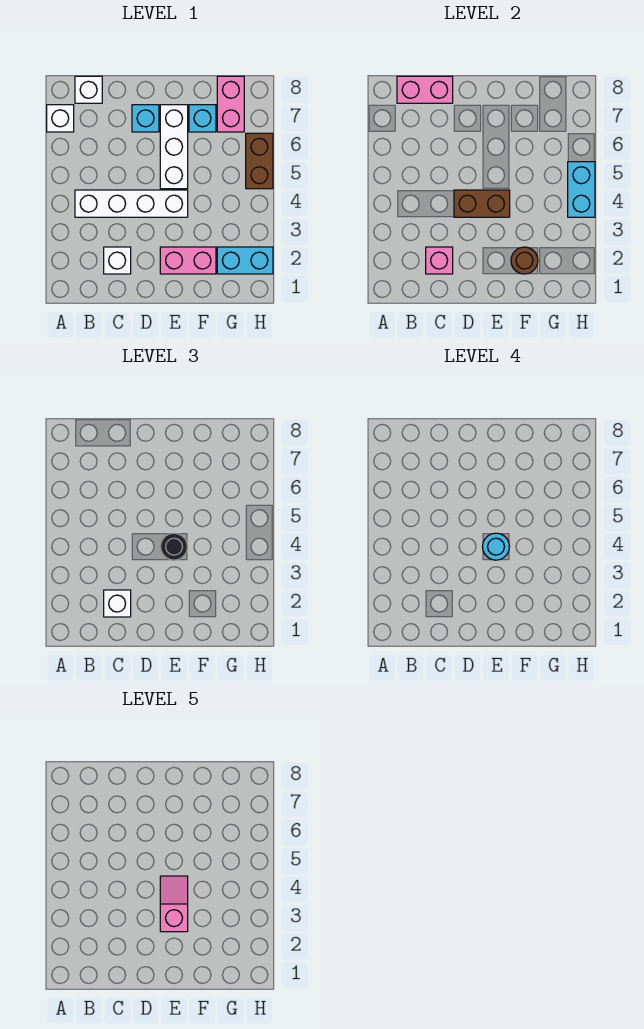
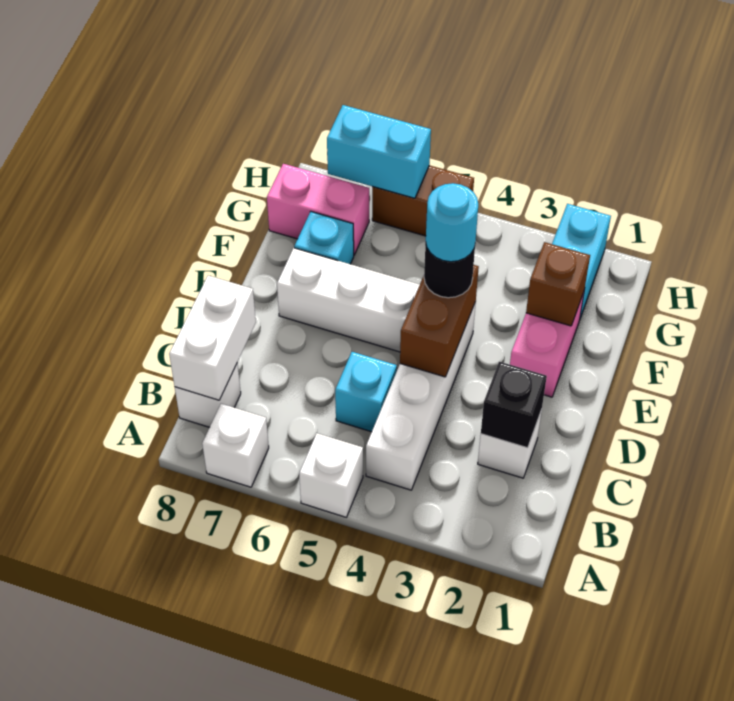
pink brick B8:C8 level 2 -> white brick B8:C8 level 2
pink brick C2 level 2 -> black brick C2 level 2
white brick C2 level 3 -> white brick A5 level 1
cyan brick D7 level 1 -> cyan brick C5 level 1
pink slope E3:E4 level 5 top 3 -> none
brown round brick F2 level 2 -> brown brick F2 level 2
cyan brick H4:H5 level 2 -> cyan brick H6:H7 level 2

